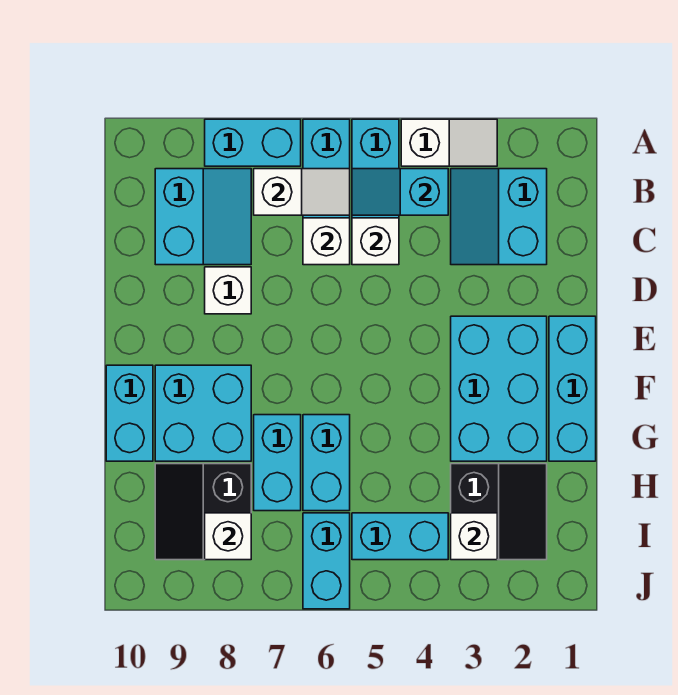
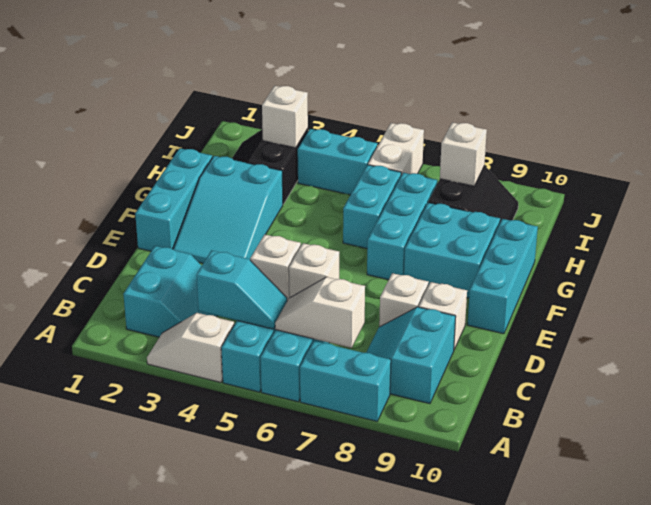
none -> white brick D9 level 1
cyan brick E2:G3 level 1 -> cyan slope E2:G3 level 1 top G
cyan brick F10:G10 level 1 -> cyan brick E10:G10 level 1
cyan brick G7:H7 level 1 -> cyan brick F7:H7 level 1
cyan brick I6:J6 level 1 -> white brick I6:J6 level 1

